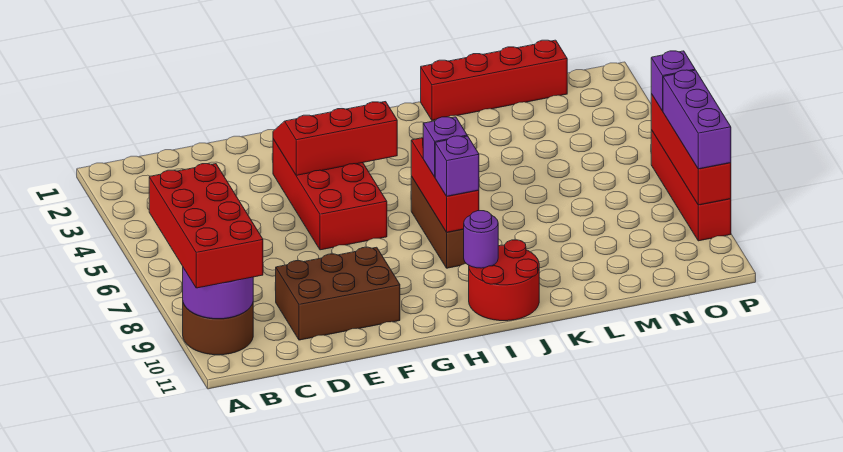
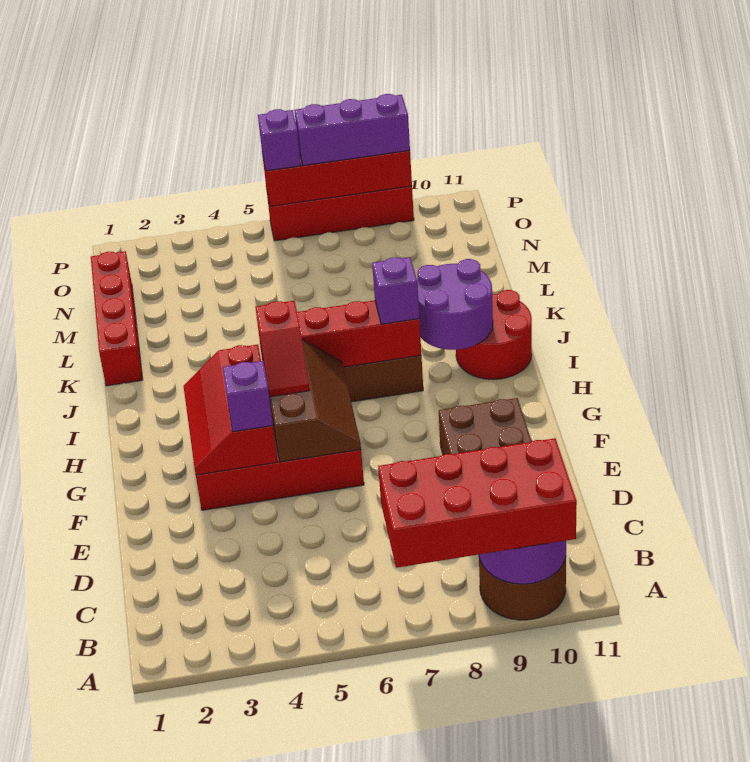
none -> brown slope F5:H6 level 2 top 5
none -> red slope G5:H5 level 3 top H
purple brick I7 level 3 -> purple brick F4 level 3
purple round brick I10 level 2 -> purple round brick I9:J10 level 2

